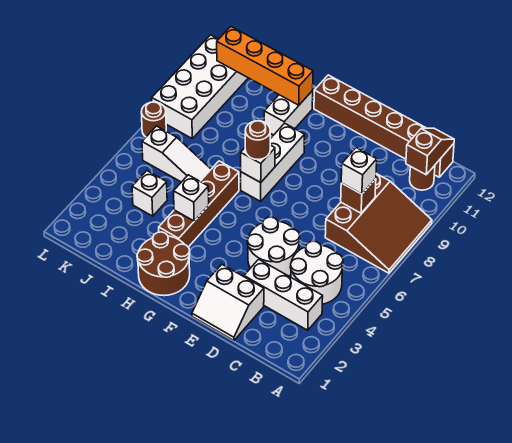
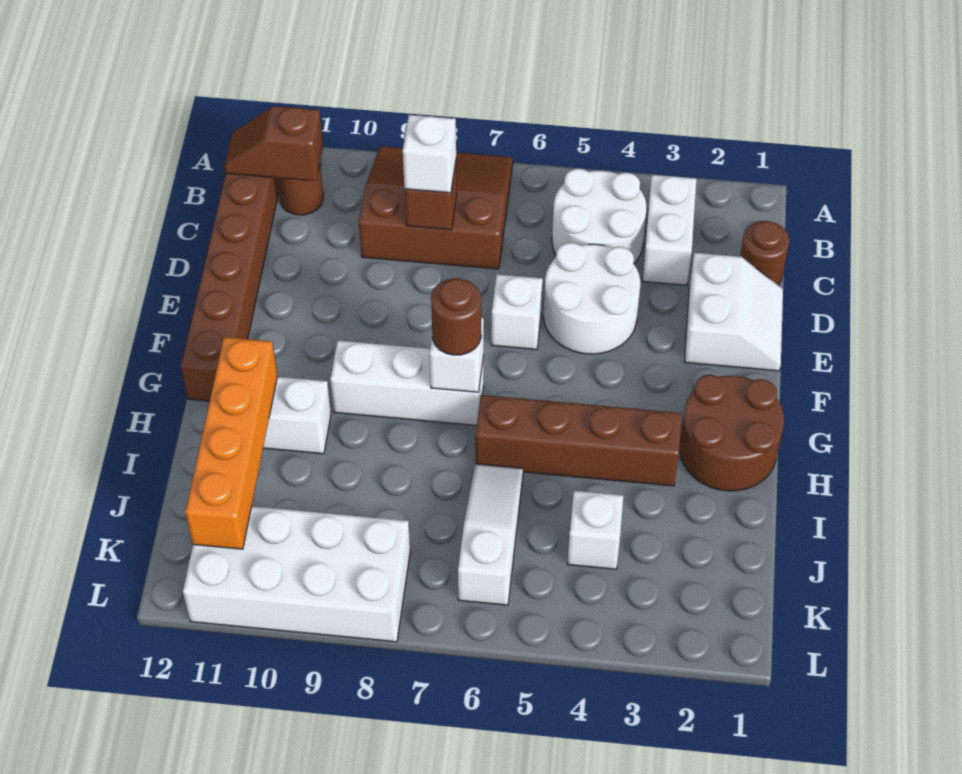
white brick B3:D3 level 1 -> white brick B3:C3 level 1
white brick H4 level 2 -> white brick E6 level 1
brown round brick L7 level 1 -> brown round brick C1 level 1

